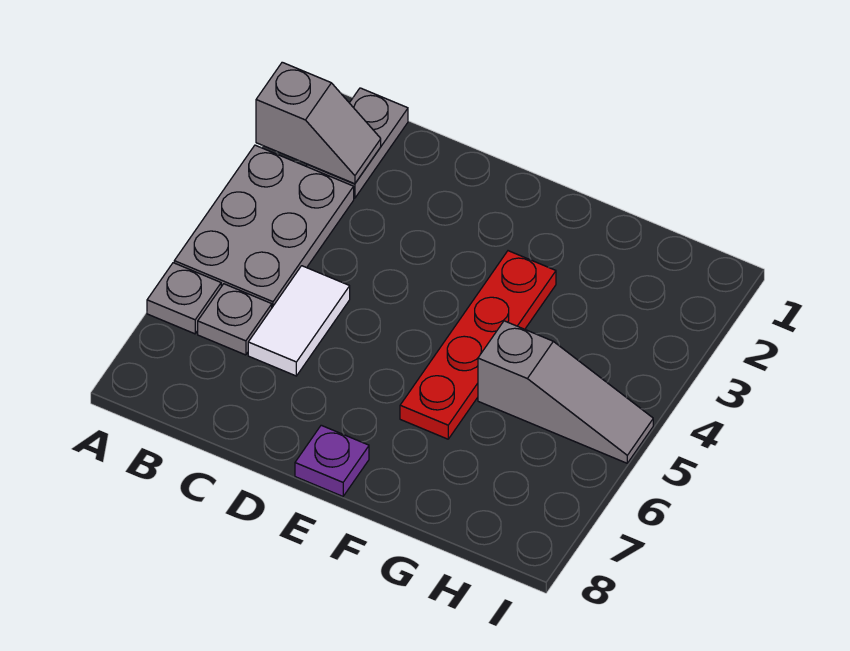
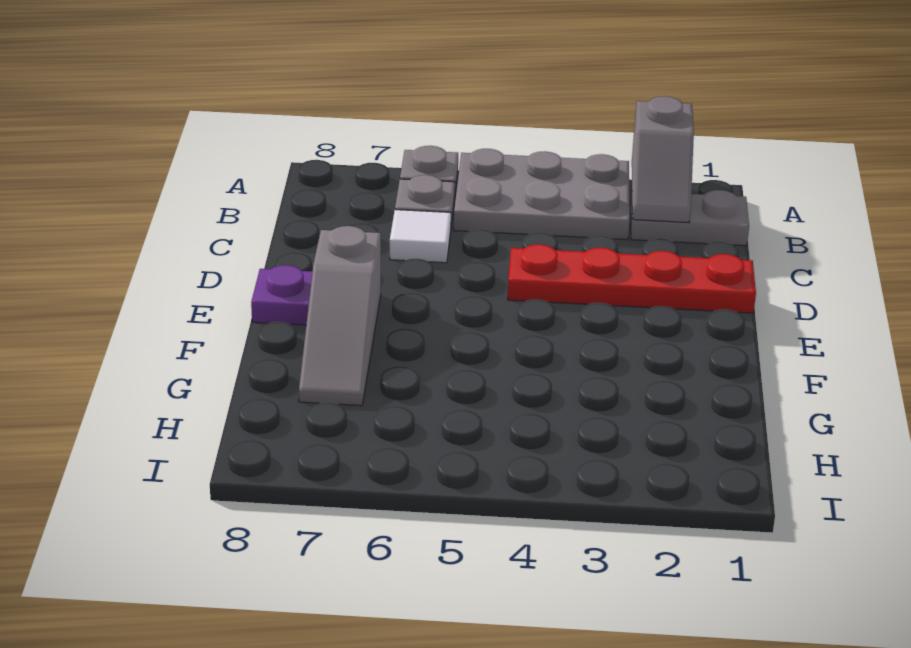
white tile C5:C6 level 1 -> white tile C6 level 1
red plate F3:F6 level 1 -> red plate D1:D4 level 1
grey slope G5:I5 level 1 top G -> grey slope E7:G7 level 1 top E

